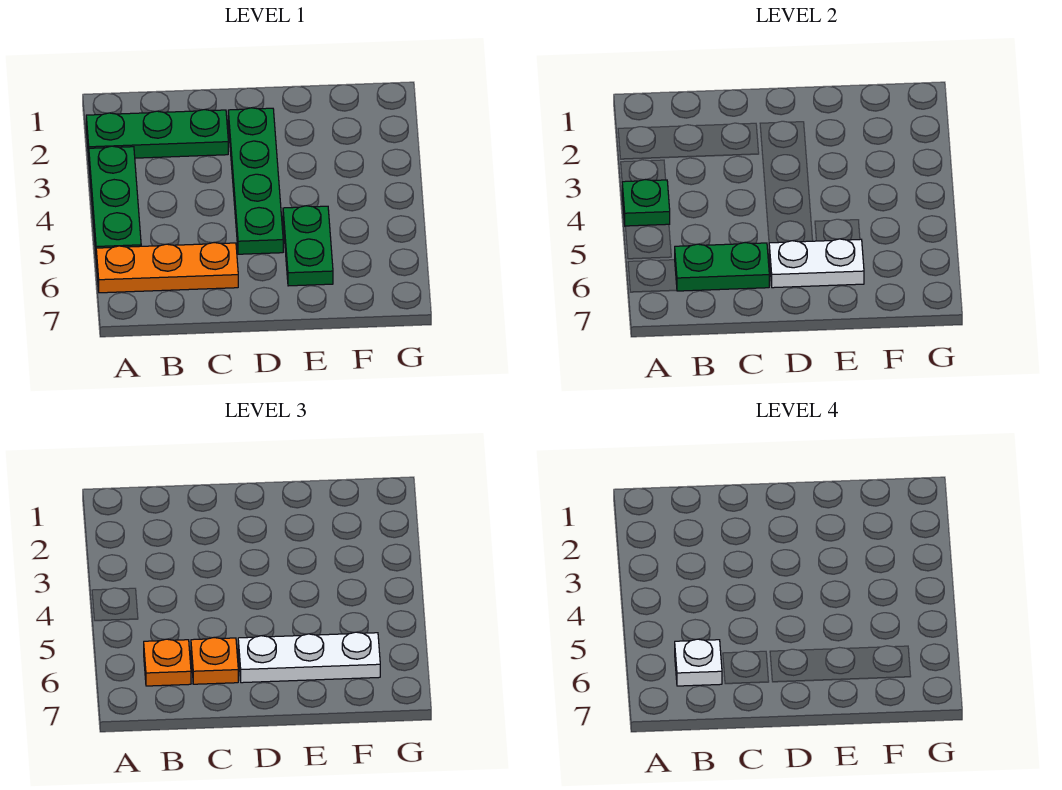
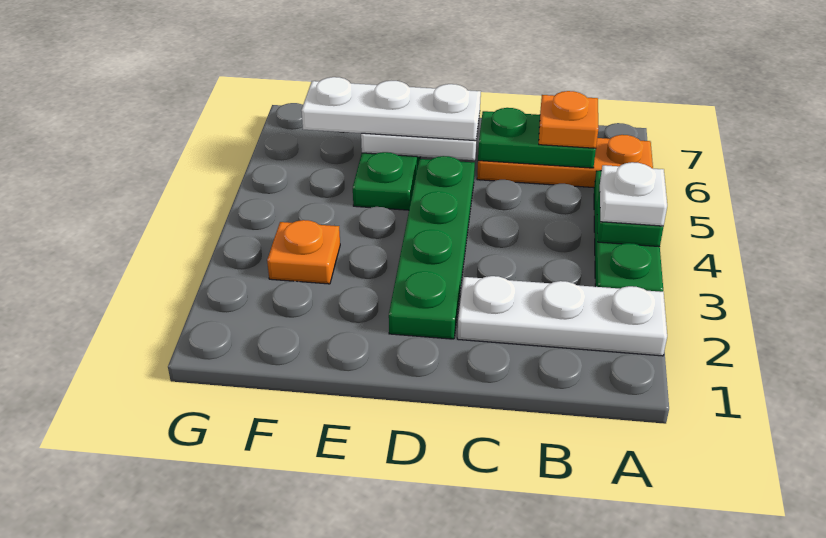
green plate A2:C2 level 1 -> white plate A2:C2 level 1
white plate B6 level 4 -> white plate A4 level 3
orange plate C6 level 3 -> orange plate F3 level 1

